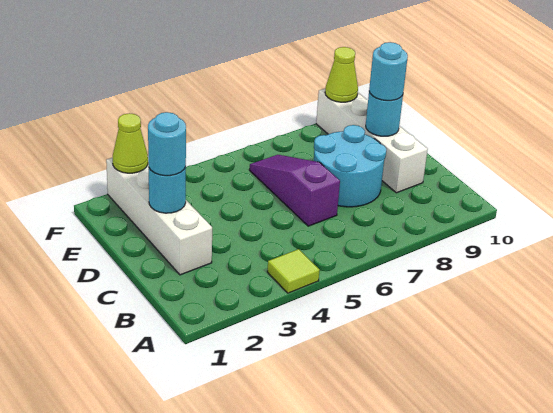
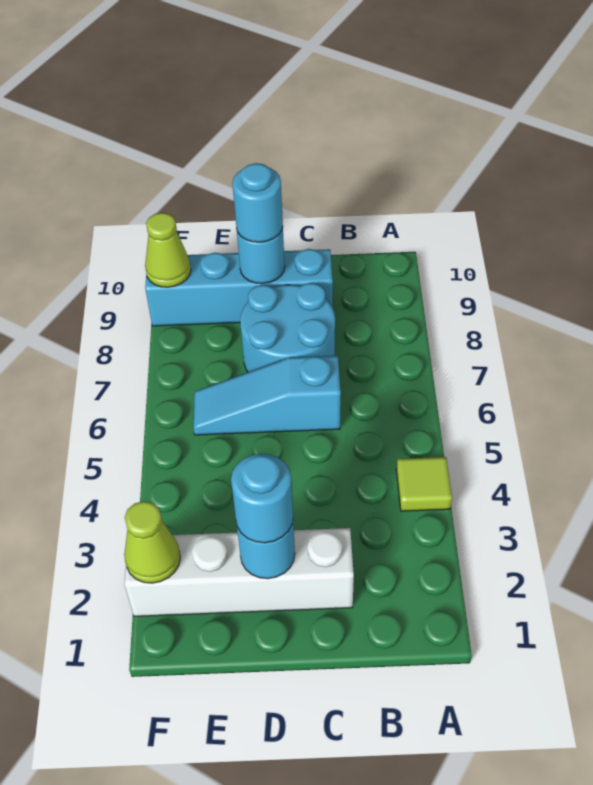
purple slope C6:E6 level 1 top C -> cyan slope C6:E6 level 1 top C
white brick C9:F9 level 1 -> cyan brick C9:F9 level 1

